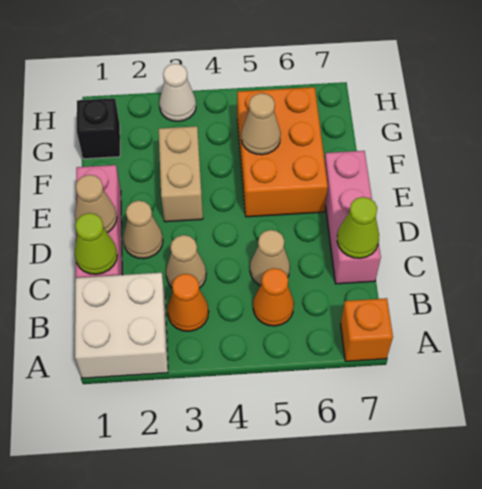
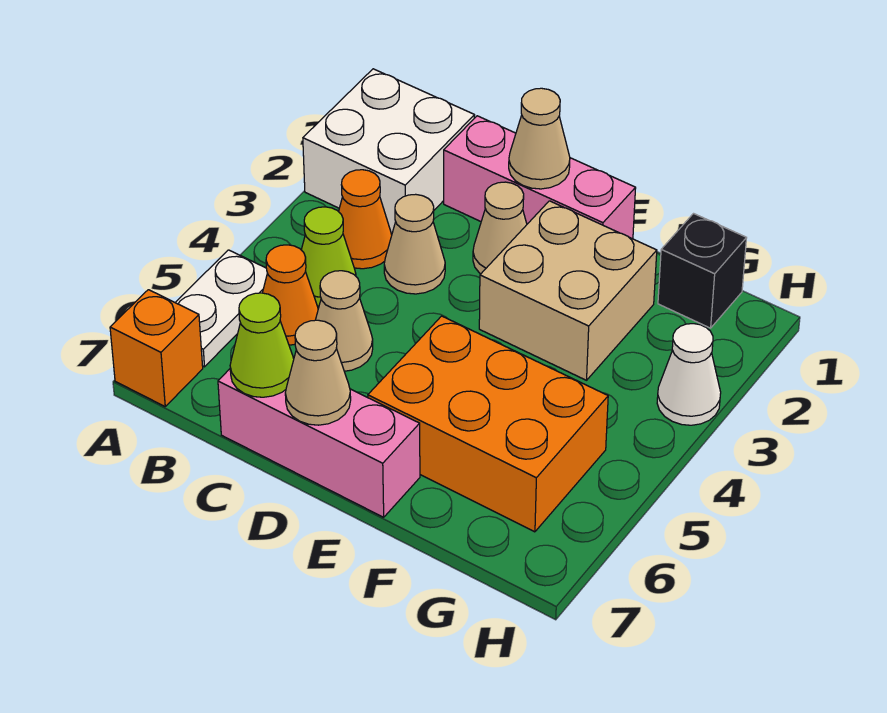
none -> white plate A5:A6 level 1
lime cone C1 level 2 -> lime cone B4 level 1
tan brick E3:F3 level 1 -> tan brick E2:F3 level 1
tan cone F5 level 2 -> tan cone D7 level 2

